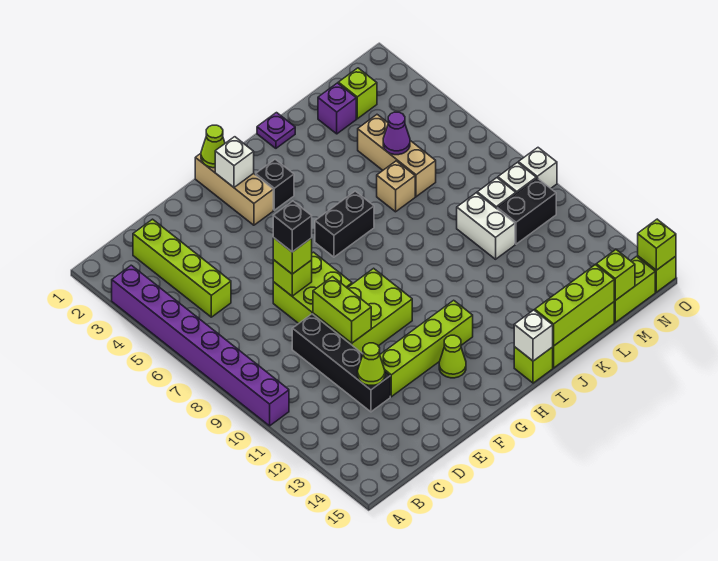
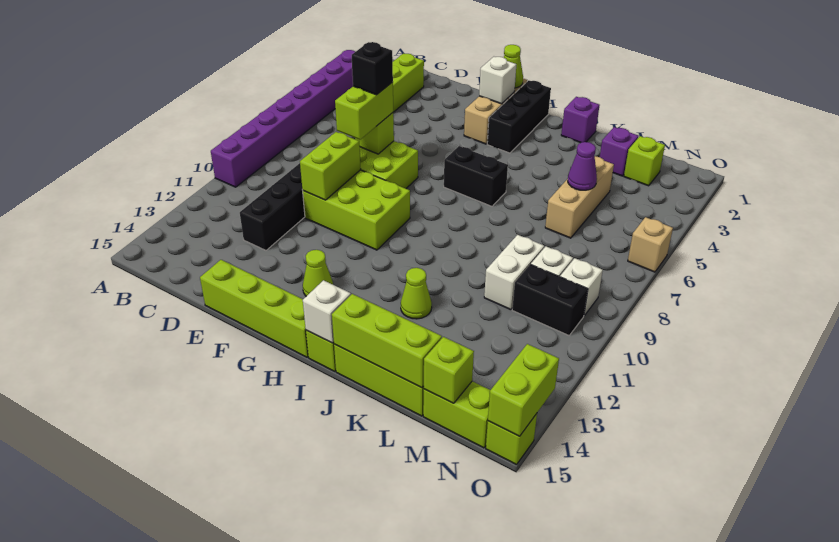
lime cone D12 level 2 -> lime cone J12 level 1
lime brick E7 level 3 -> lime brick E7:E8 level 3
lime brick E12:H12 level 1 -> lime brick E15:H15 level 1
black brick H3 level 1 -> black brick H1:H3 level 1
purple plate J1 level 1 -> purple brick J1 level 1
tan brick K6 level 1 -> tan brick O6 level 1
white brick O9 level 1 -> none
lime brick O15 level 2 -> lime brick O14:O15 level 2

